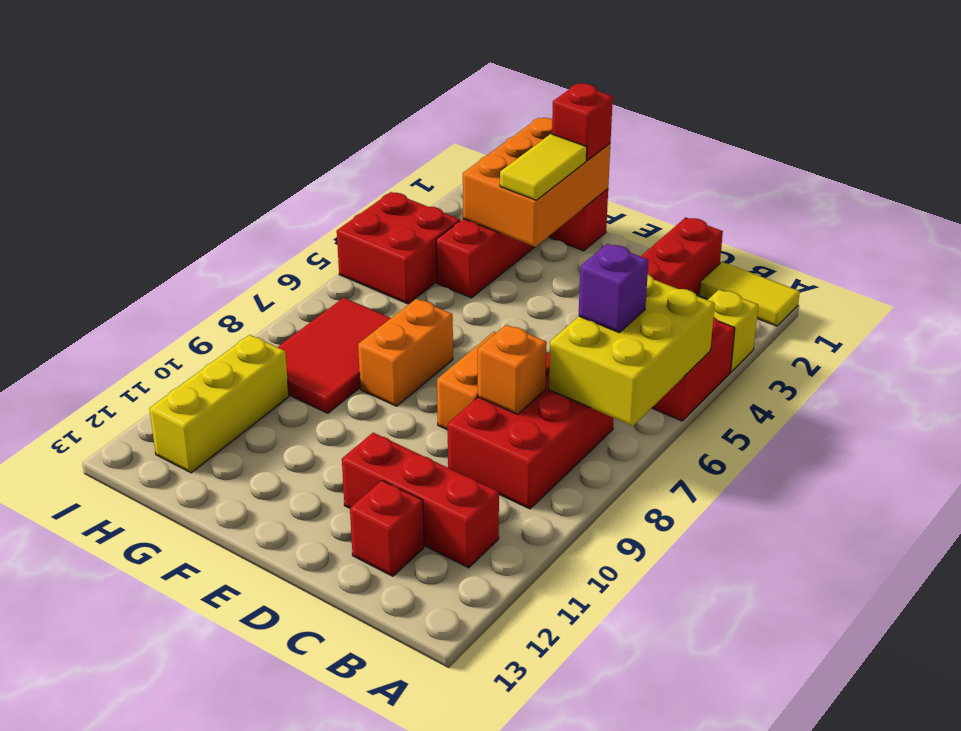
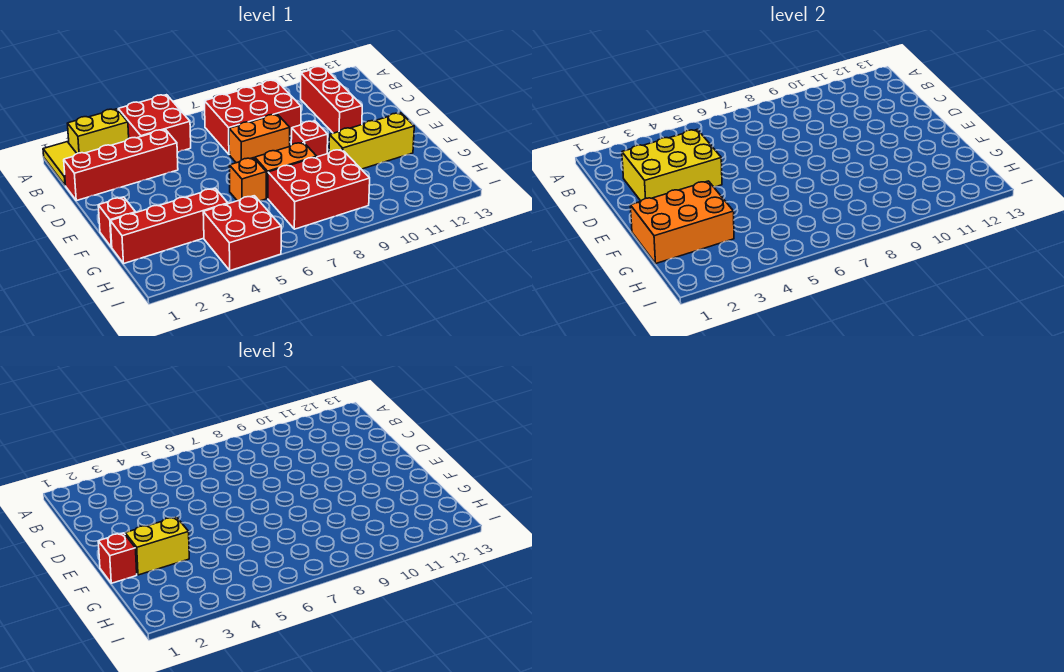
yellow brick A3 level 1 -> yellow brick A2:A3 level 1
yellow brick A5:B7 level 2 -> yellow brick C2:D4 level 2
purple brick B6 level 3 -> none
orange brick C8 level 2 -> orange brick F6 level 1
red brick C12 level 1 -> red brick E9 level 1
yellow tile F2:F3 level 3 -> yellow brick F2:F3 level 3
red tile G7:H9 level 1 -> red brick G7:H9 level 1
yellow brick H10:H12 level 1 -> yellow brick F10:F12 level 1

